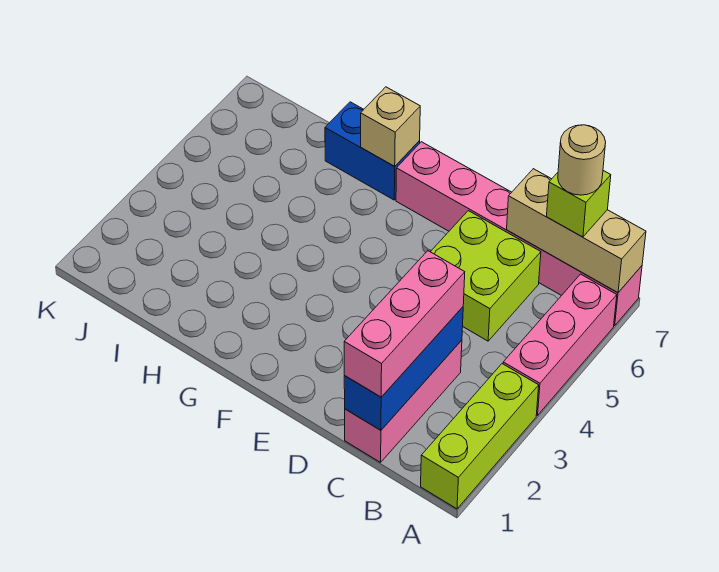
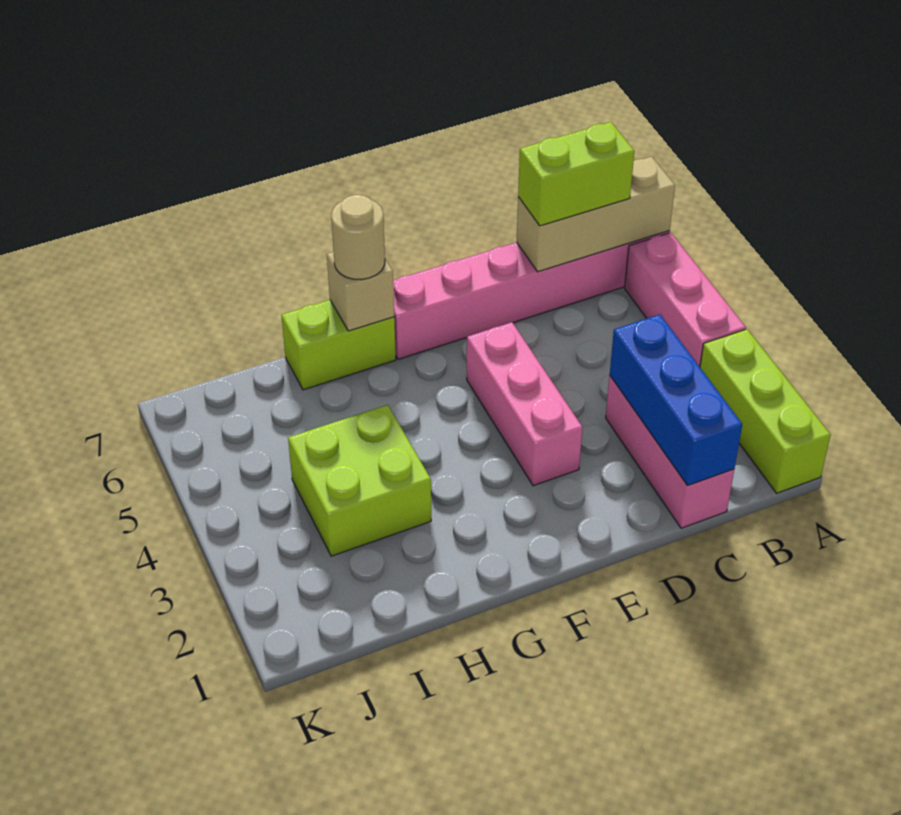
lime brick B7 level 3 -> lime brick B7:C7 level 3
tan round brick B7 level 4 -> tan round brick G7 level 3
pink brick C1:C3 level 3 -> pink brick E3:E5 level 1
lime brick C5:D6 level 1 -> lime brick H3:I4 level 1
blue brick G7:H7 level 1 -> lime brick G7:H7 level 1

